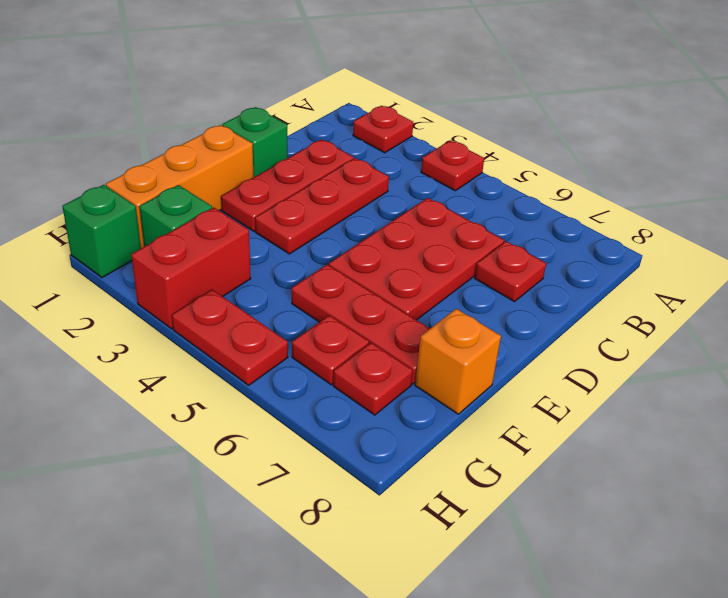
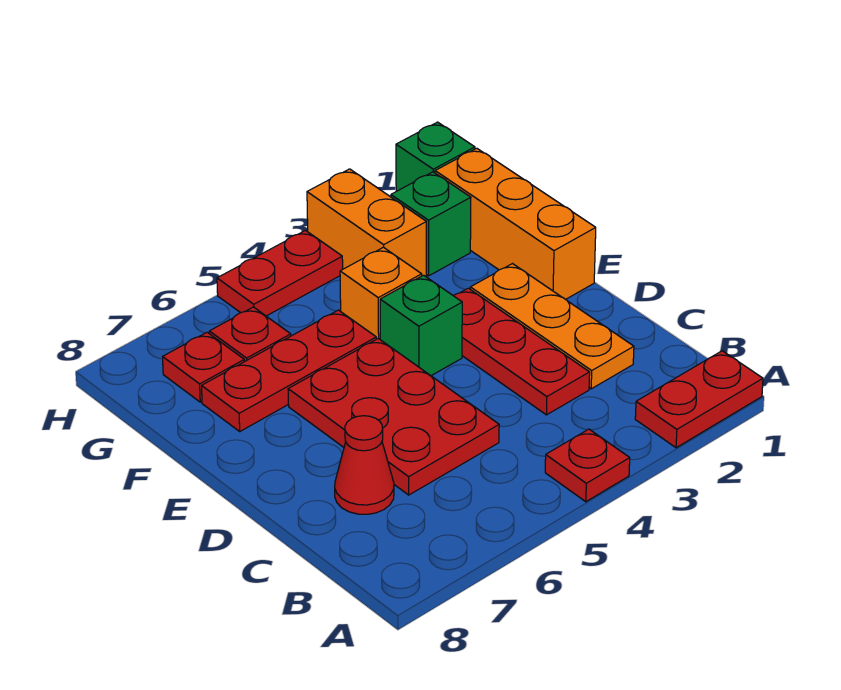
red plate A2 level 1 -> red plate A1:A2 level 1
red plate C2:E2 level 1 -> orange plate C2:E2 level 1
red plate C7 level 1 -> red cone C7 level 1
green brick D1 level 1 -> green brick E4 level 1
orange brick F8 level 1 -> orange brick F4 level 1
red brick G3:H3 level 1 -> orange brick G3:H3 level 1

